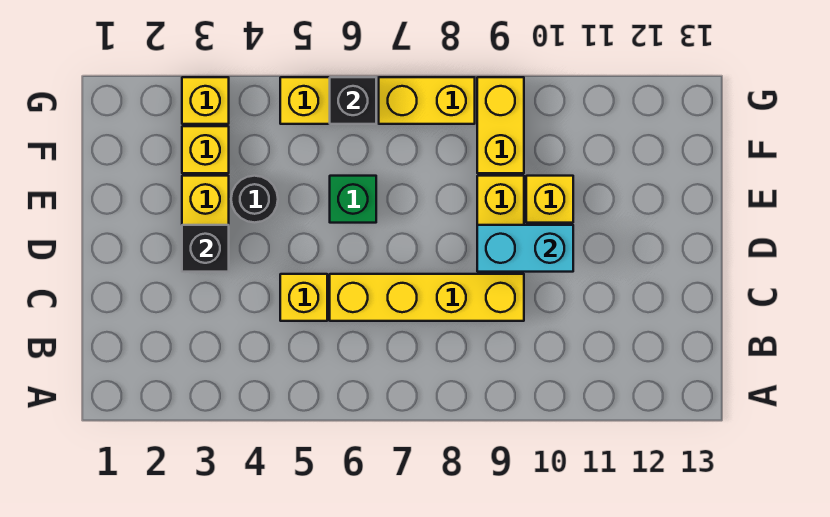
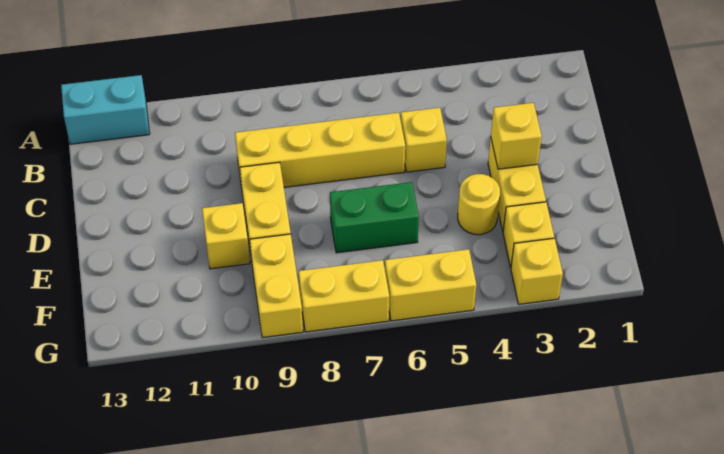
black brick D3 level 2 -> yellow brick D3 level 2
cyan brick D9:D10 level 2 -> cyan brick A12:A13 level 1
black round brick E4 level 1 -> yellow round brick E4 level 1
green brick E6 level 1 -> green brick E6:E7 level 1
black brick G6 level 2 -> none

